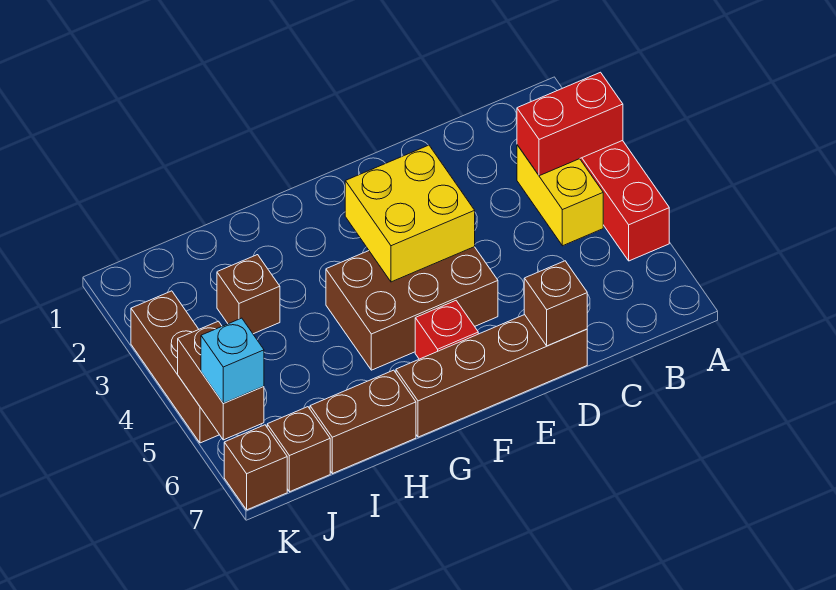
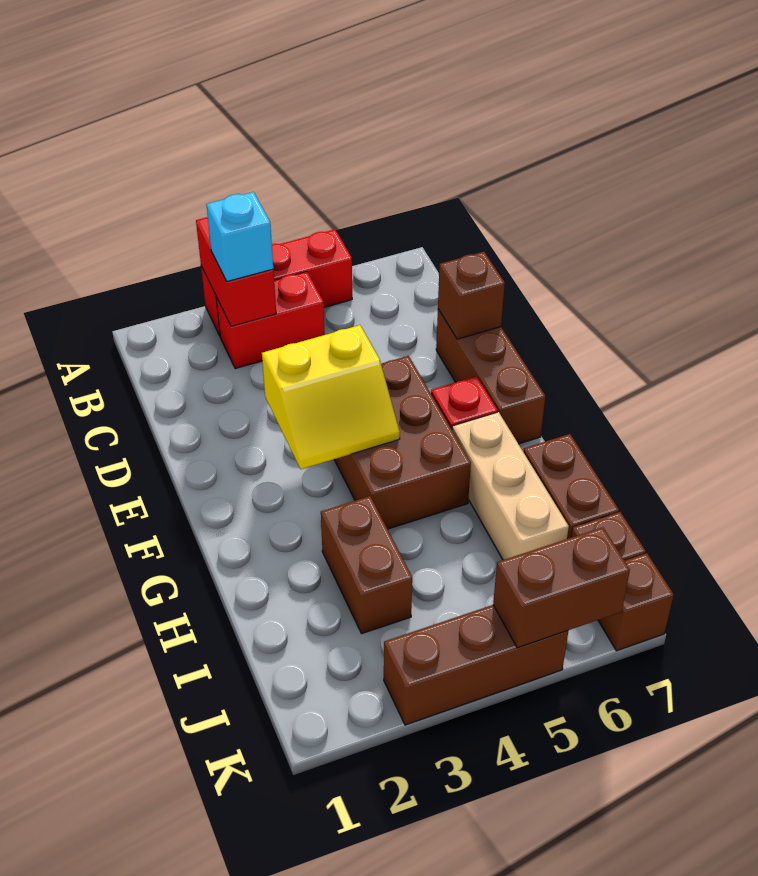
yellow brick B3:B4 level 1 -> red brick B3:B4 level 1
brown brick D7:G7 level 1 -> brown brick D7:F7 level 1
yellow brick E3:F4 level 2 -> yellow slope E3:F4 level 2 top E
none -> tan brick G6:I6 level 1
brown brick I3 level 1 -> brown brick H3:I3 level 1
cyan brick K6 level 3 -> cyan brick B3 level 3

